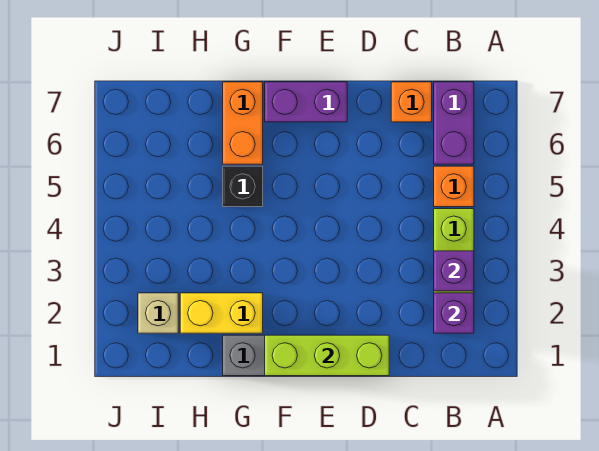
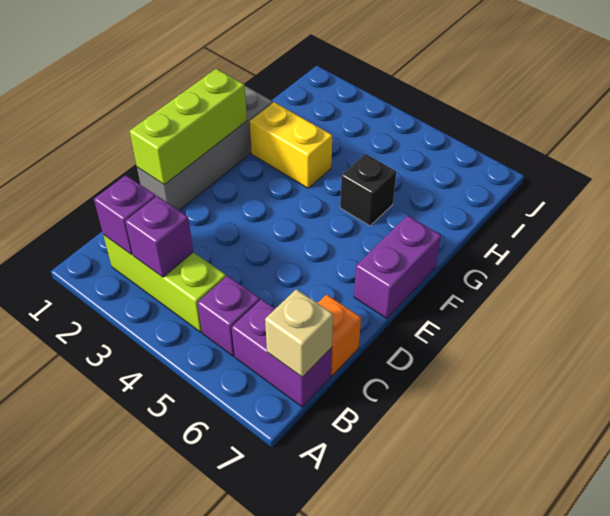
orange brick B5 level 1 -> purple brick B5 level 1
yellow brick G2:H2 level 1 -> yellow brick G2:G3 level 1
orange brick G6:G7 level 1 -> none
tan brick I2 level 1 -> tan brick B7 level 2

